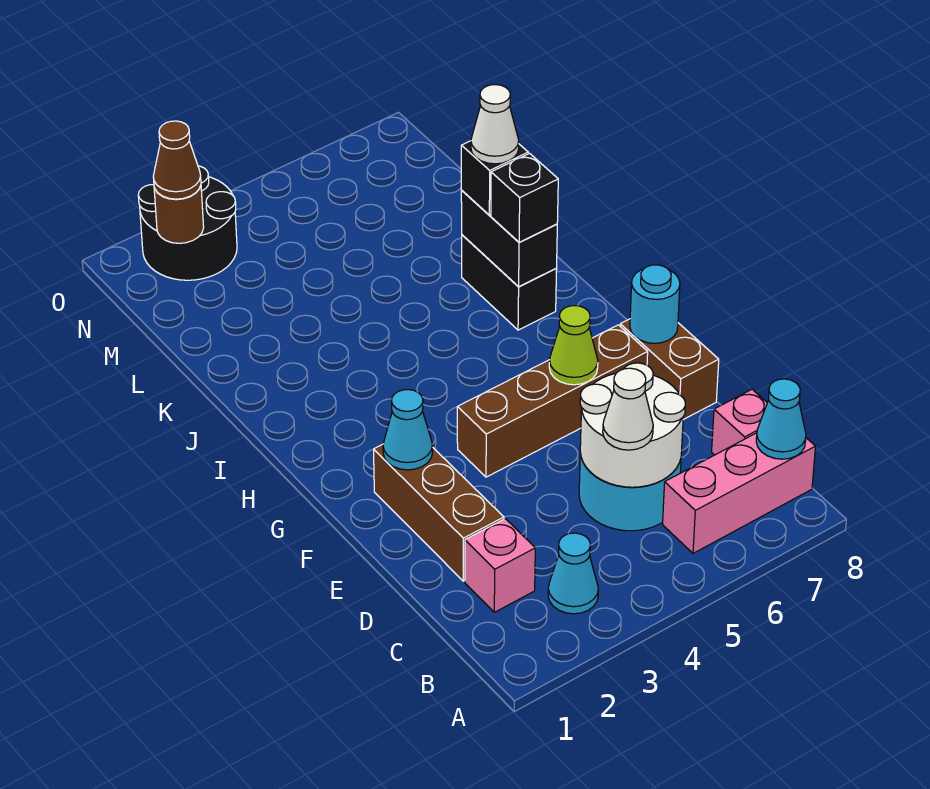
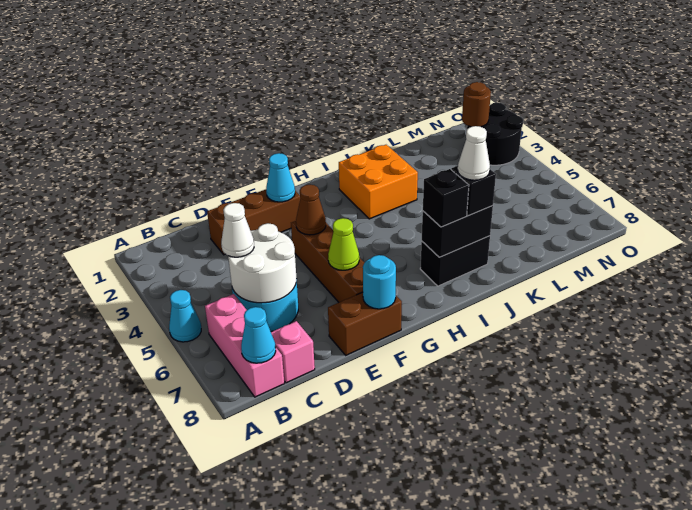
cyan cone B3 level 1 -> cyan cone A5 level 1
pink brick C2 level 1 -> none
none -> orange brick I2:J3 level 1
brown cone N2 level 3 -> brown cone F4 level 2

